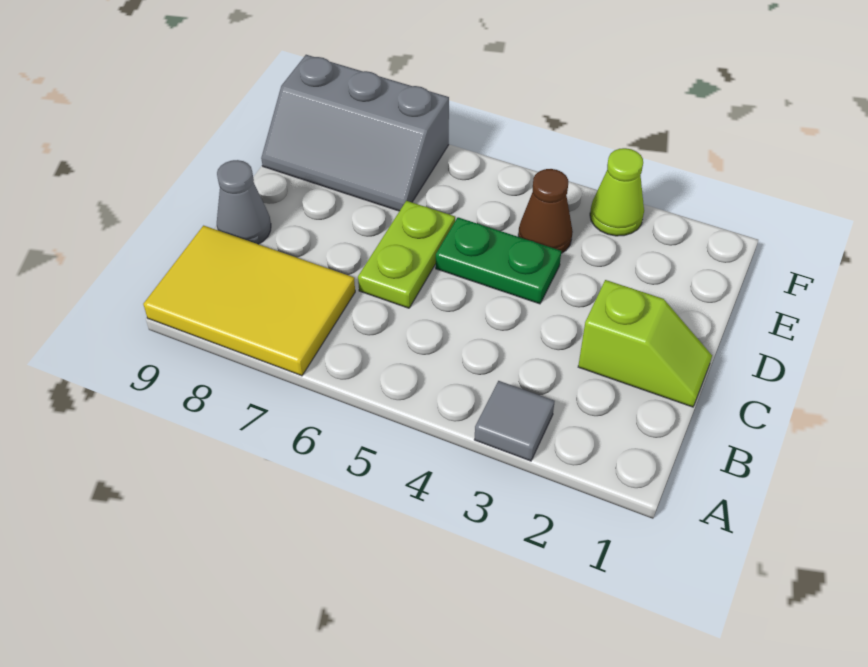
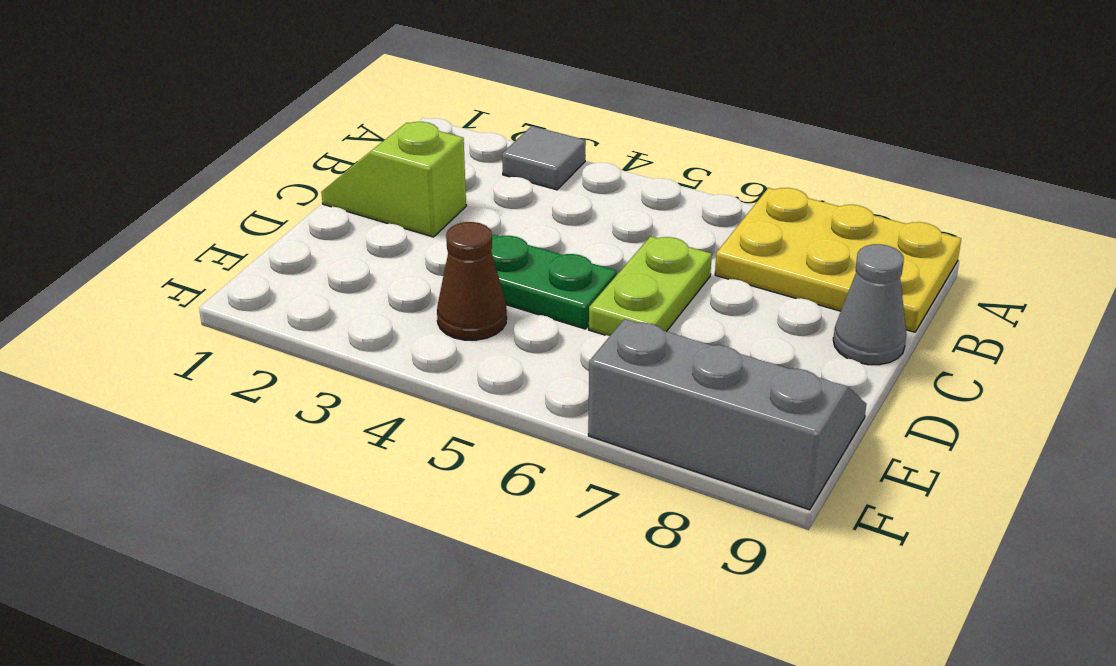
yellow tile A7:B9 level 1 -> yellow plate A7:B9 level 1
lime cone F3 level 1 -> none

